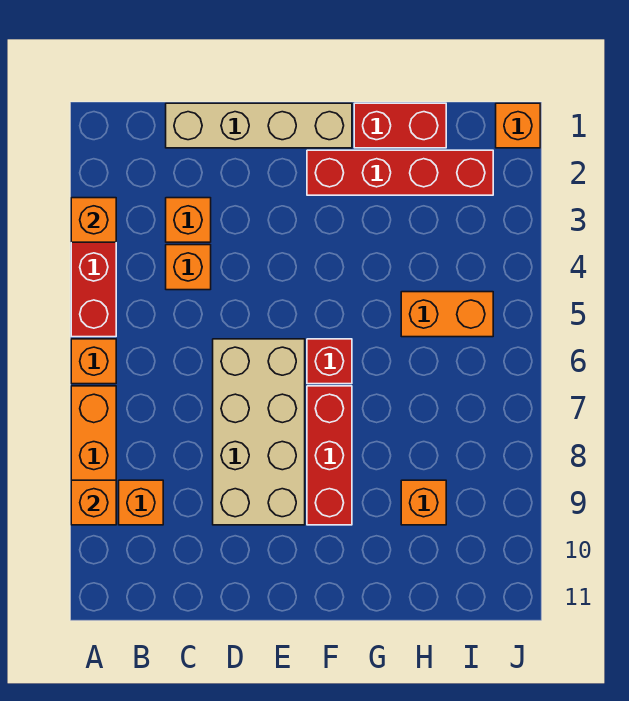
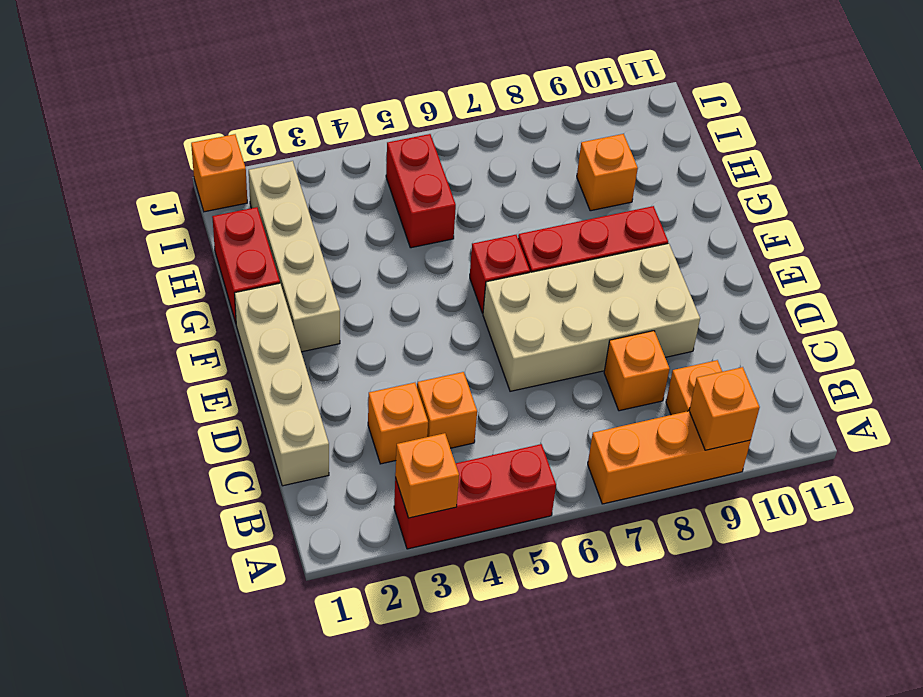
orange brick A6 level 1 -> orange brick C8 level 1
red brick F2:I2 level 1 -> tan brick F2:I2 level 1
orange brick H5:I5 level 1 -> red brick H5:I5 level 1

